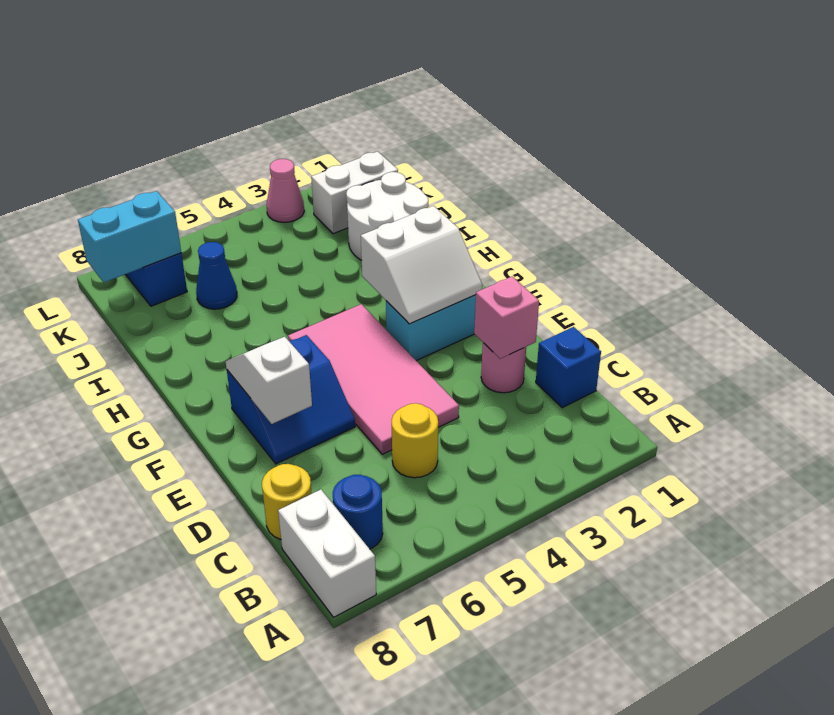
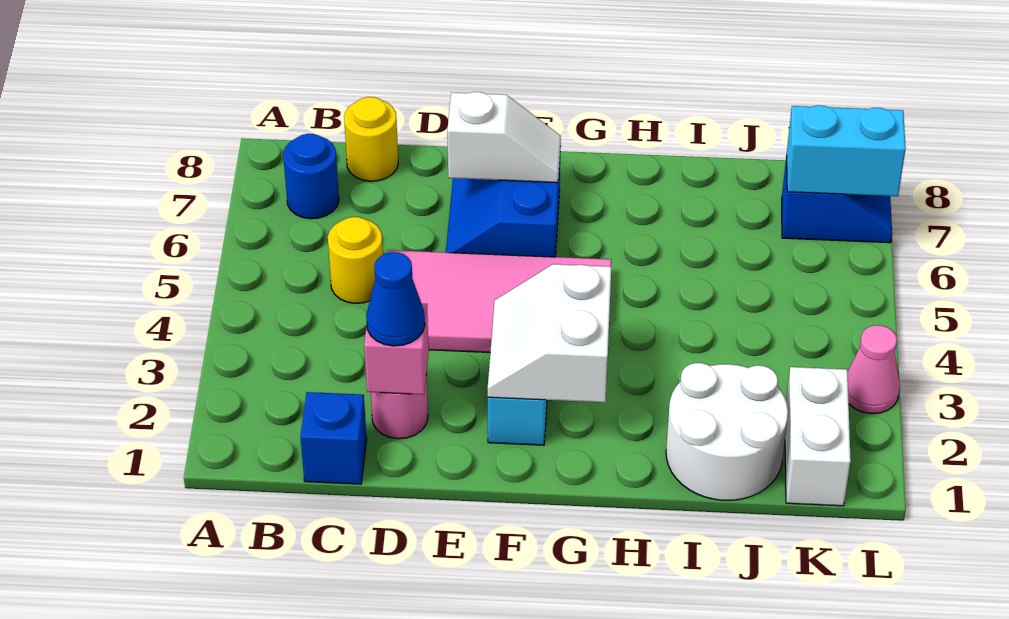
white brick A8:B8 level 1 -> none
blue cone J6 level 1 -> blue cone D2 level 3
cyan brick K7:K8 level 2 -> cyan brick K7:L7 level 2

